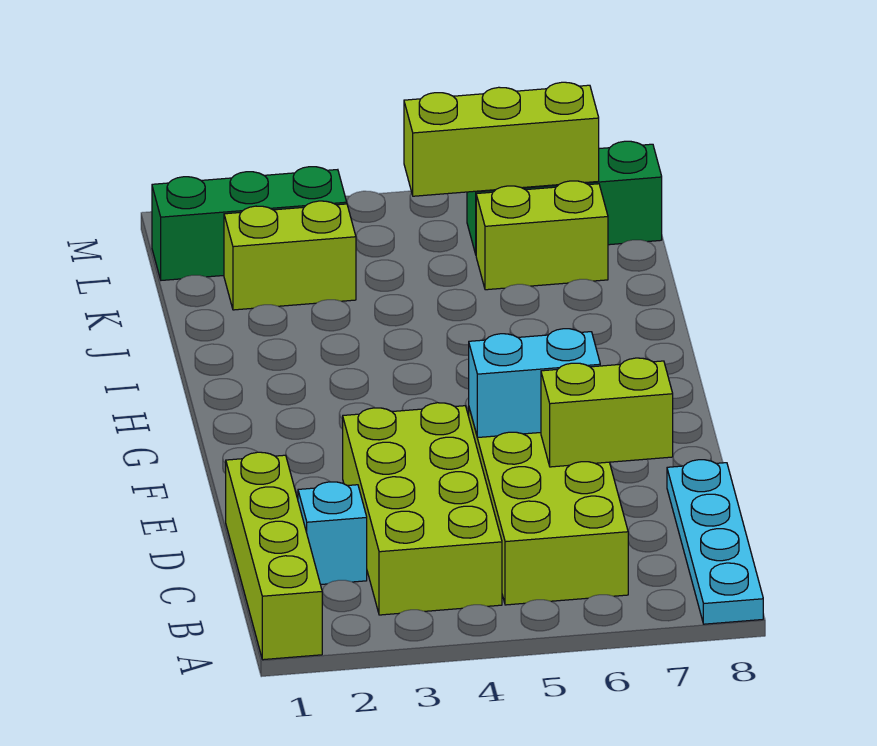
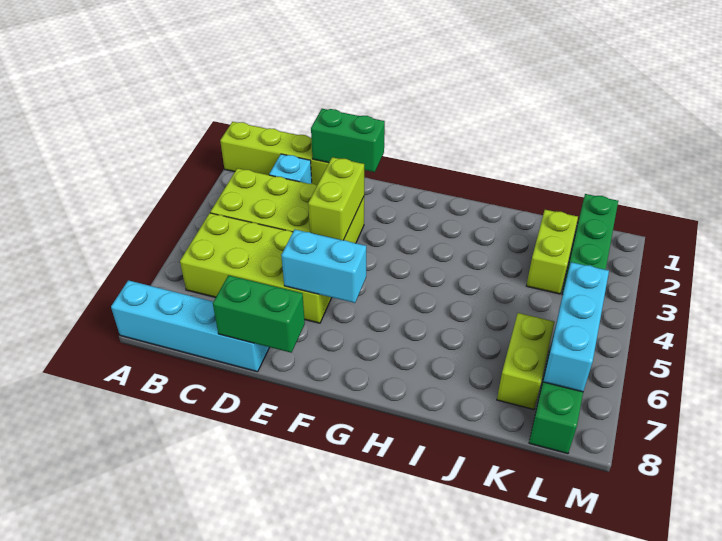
cyan plate A8:D8 level 1 -> cyan brick A8:D8 level 1
none -> green brick D1:E1 level 2
lime brick D6:D7 level 2 -> lime brick E3:E4 level 2
none -> green brick D8:E8 level 2
cyan brick E5:E6 level 2 -> cyan brick E6:F6 level 2
lime brick L5:L7 level 2 -> cyan brick L5:L7 level 2

